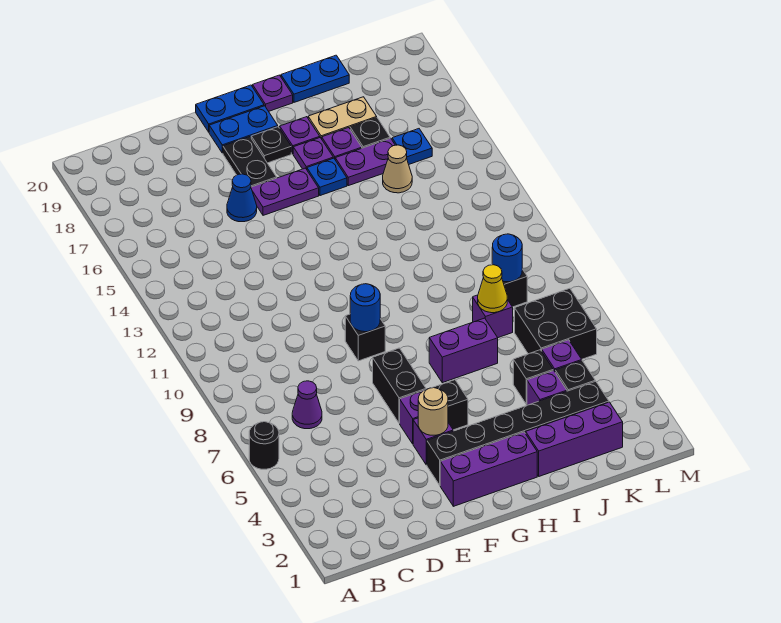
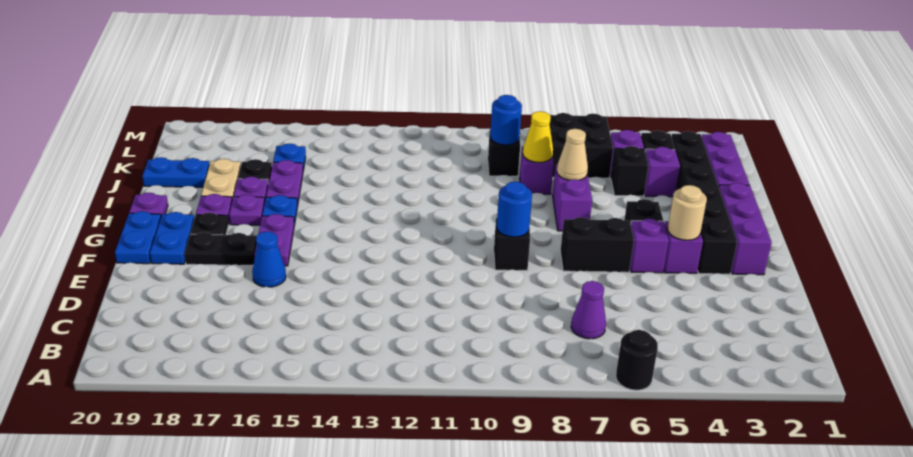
blue plate I20:J20 level 1 -> blue plate J19:J20 level 1
tan cone J15 level 1 -> tan cone I7 level 2

